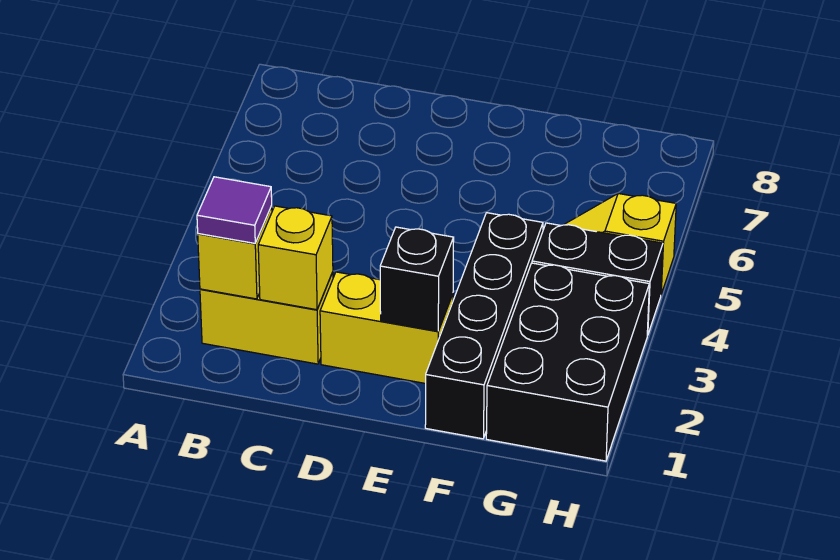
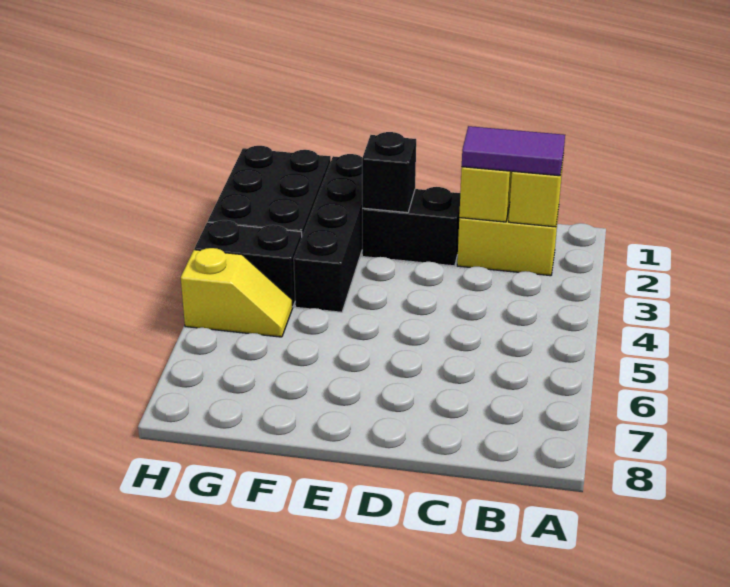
purple tile B2 level 3 -> purple tile B2:C2 level 3
yellow brick D2:E2 level 1 -> black brick D2:E2 level 1

